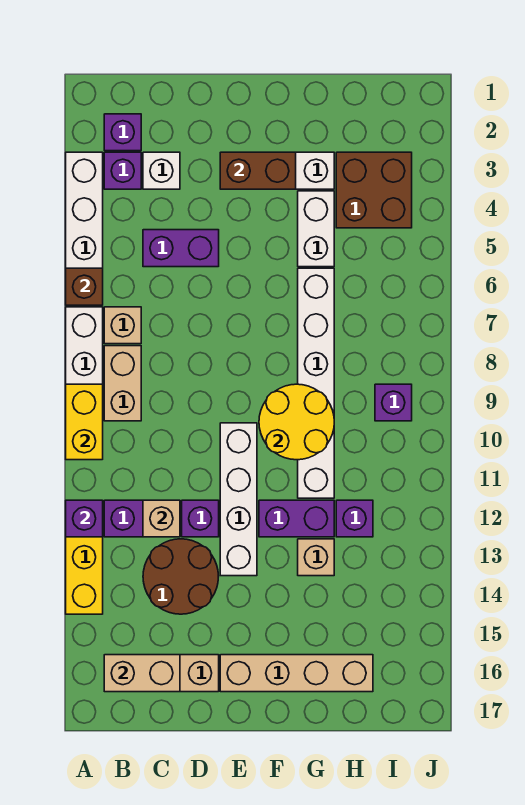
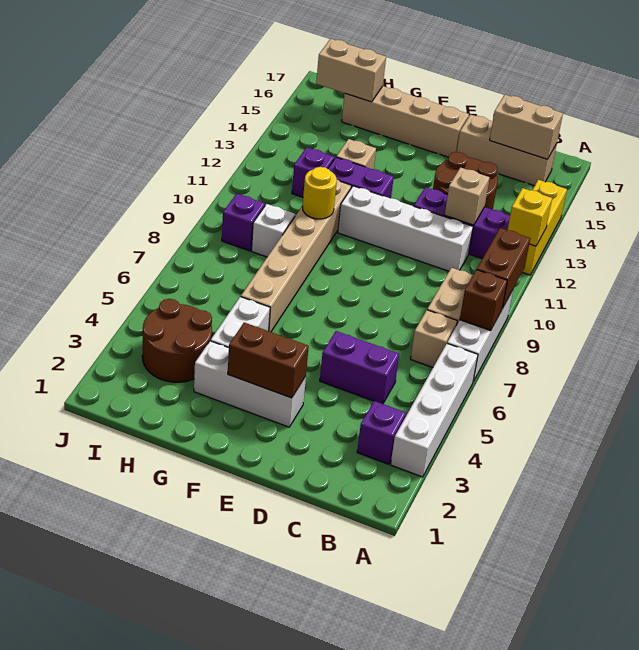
brown brick A6 level 2 -> brown brick A8 level 2
yellow brick A9:A10 level 2 -> brown brick A9:A10 level 2
purple brick A12 level 2 -> yellow brick A12 level 2
purple brick B2 level 1 -> none
white brick C3 level 1 -> white brick H9 level 1
white brick E10:E13 level 1 -> white brick C11:F11 level 1
yellow round brick F9:G10 level 2 -> yellow round brick G10 level 2
white brick G6:G11 level 1 -> tan brick G6:G11 level 1
brown brick H3:I4 level 1 -> brown round brick H3:I4 level 1
none -> tan brick H16:I16 level 2

